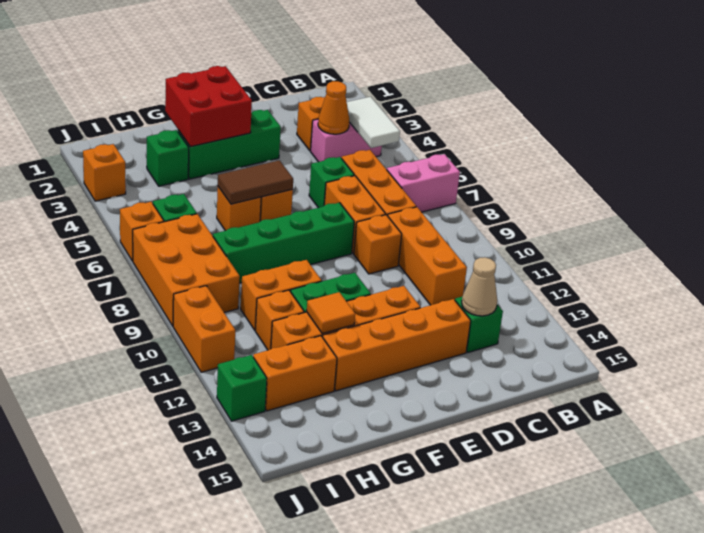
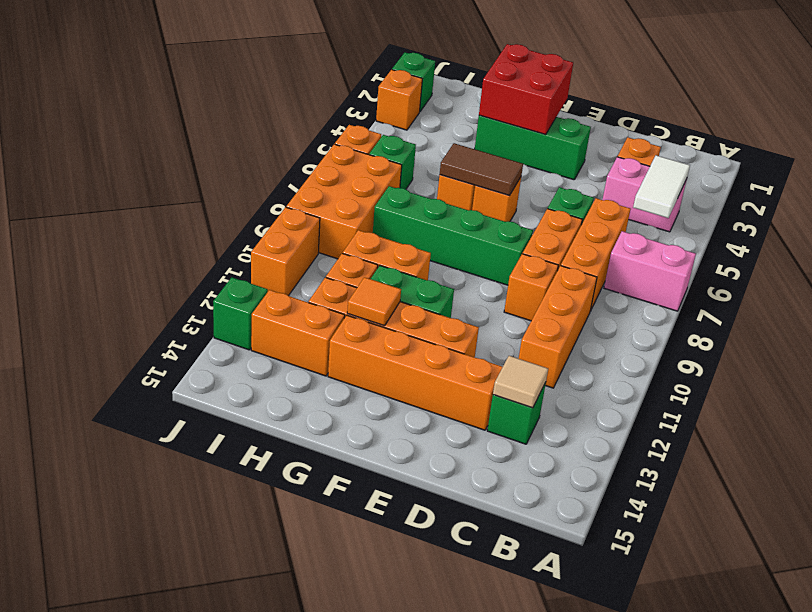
orange cone C4 level 2 -> none
tan cone C13 level 2 -> tan tile C13 level 2
green brick H3 level 1 -> green brick J2 level 1

